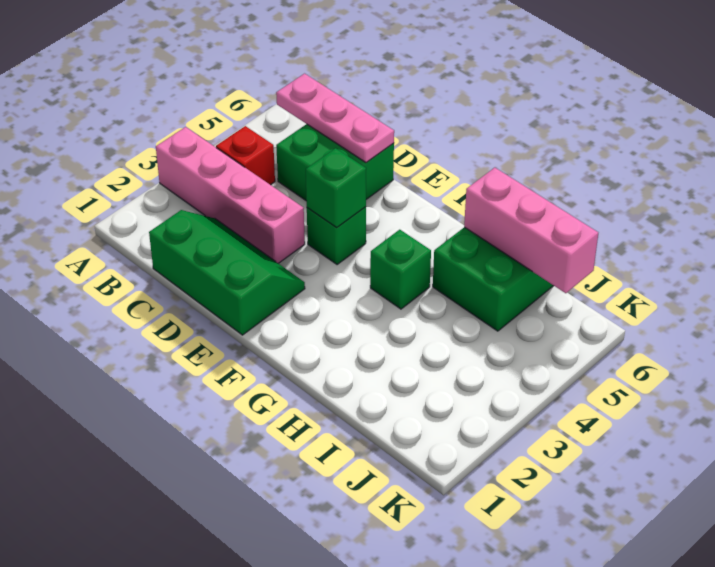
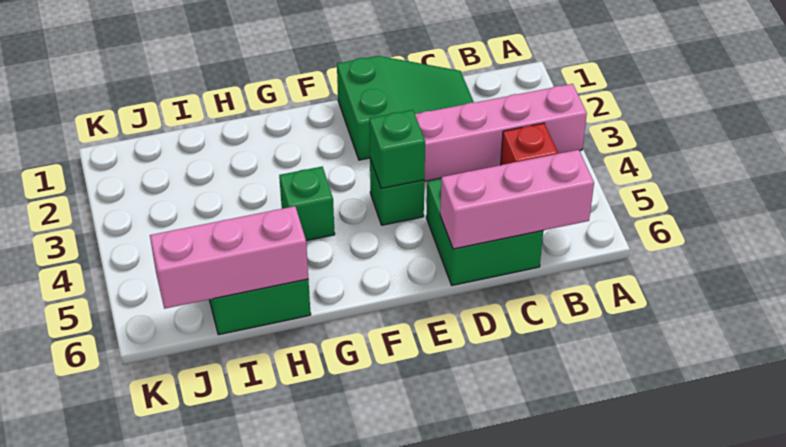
pink plate B6:D6 level 2 -> pink brick B6:D6 level 2
green slope C1:E2 level 1 top 1 -> green slope C1:E2 level 1 top E

